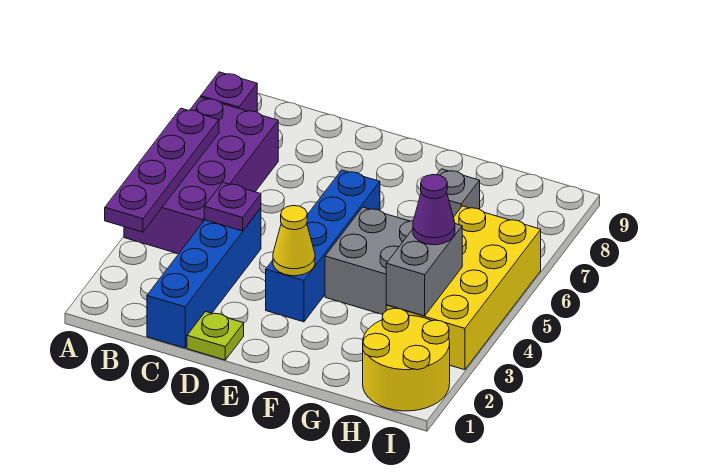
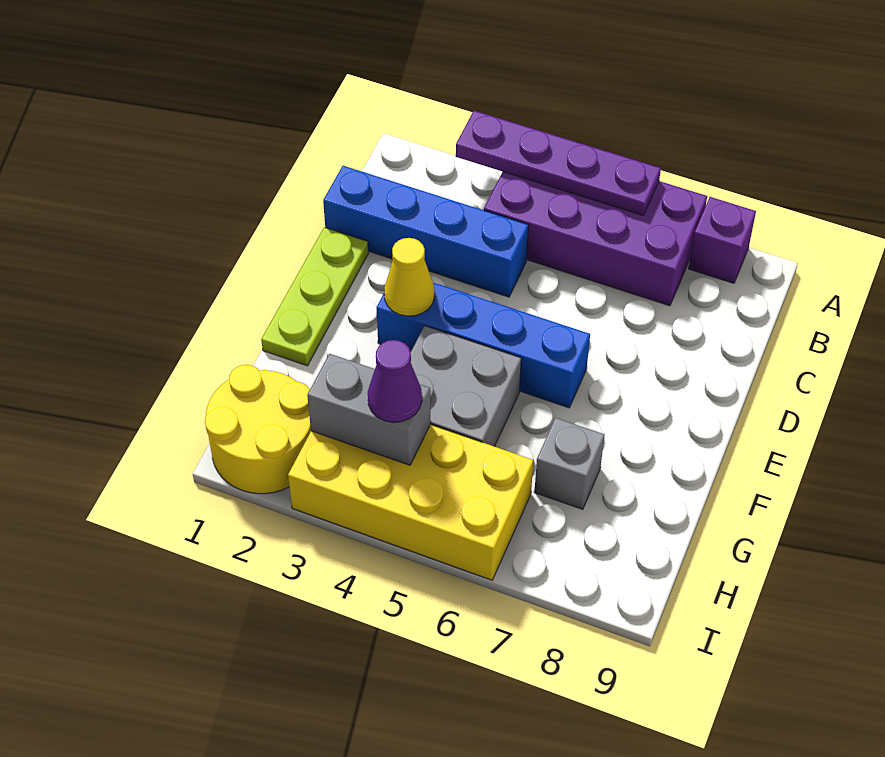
purple plate C4 level 2 -> none
lime plate D1 level 1 -> lime plate D1:F1 level 1

